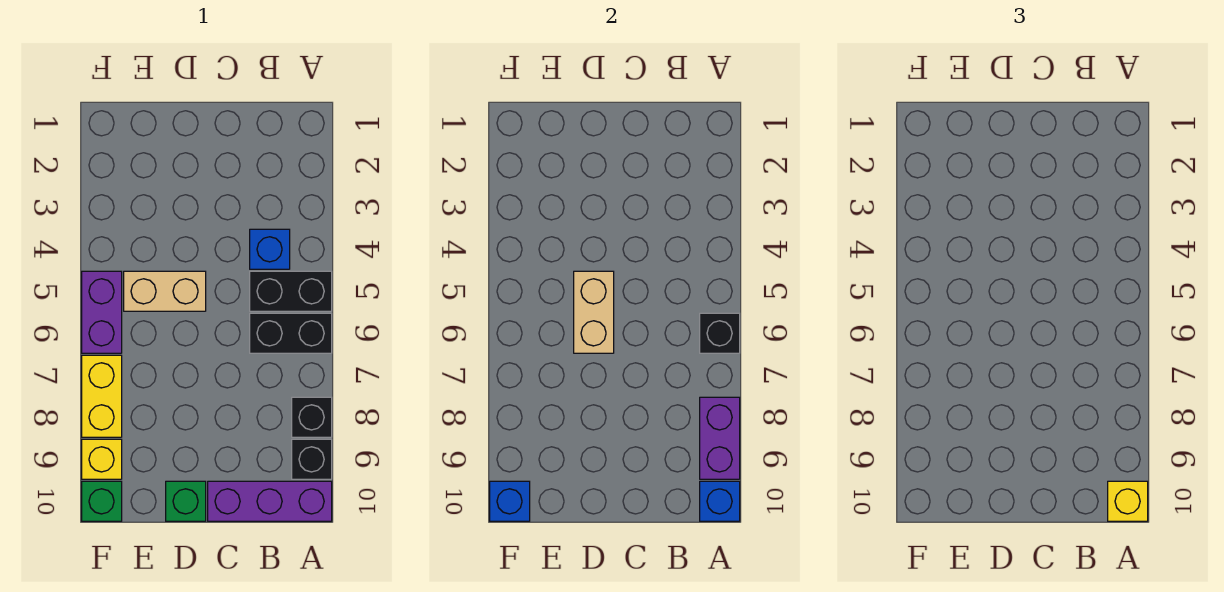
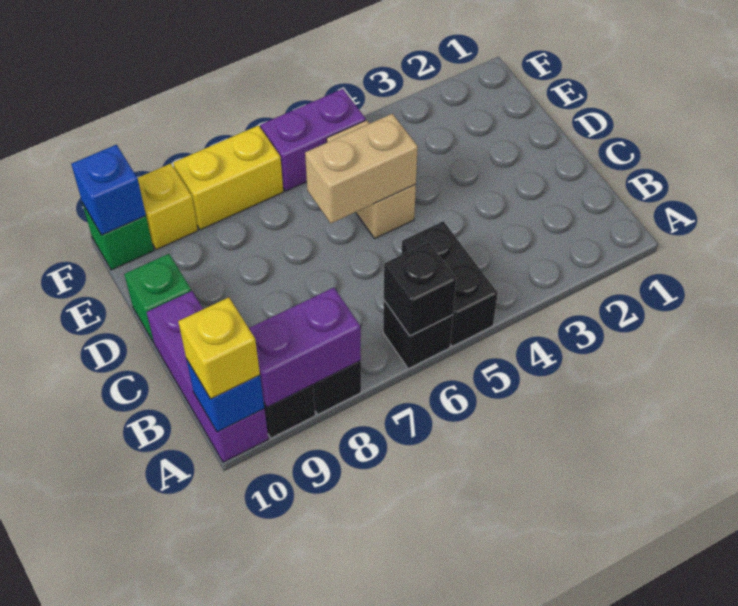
black brick A6:B6 level 1 -> black brick A6 level 1
blue brick B4 level 1 -> none

